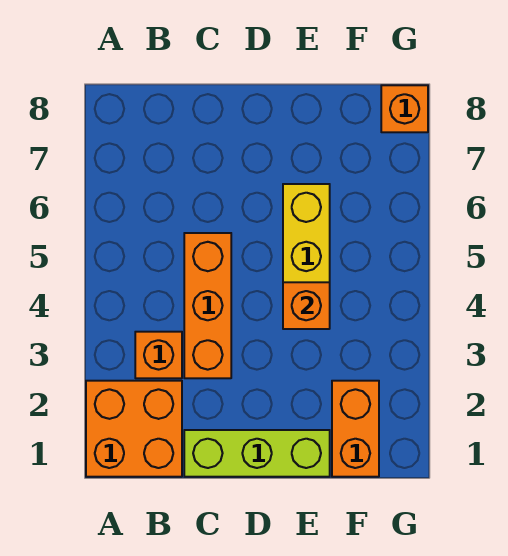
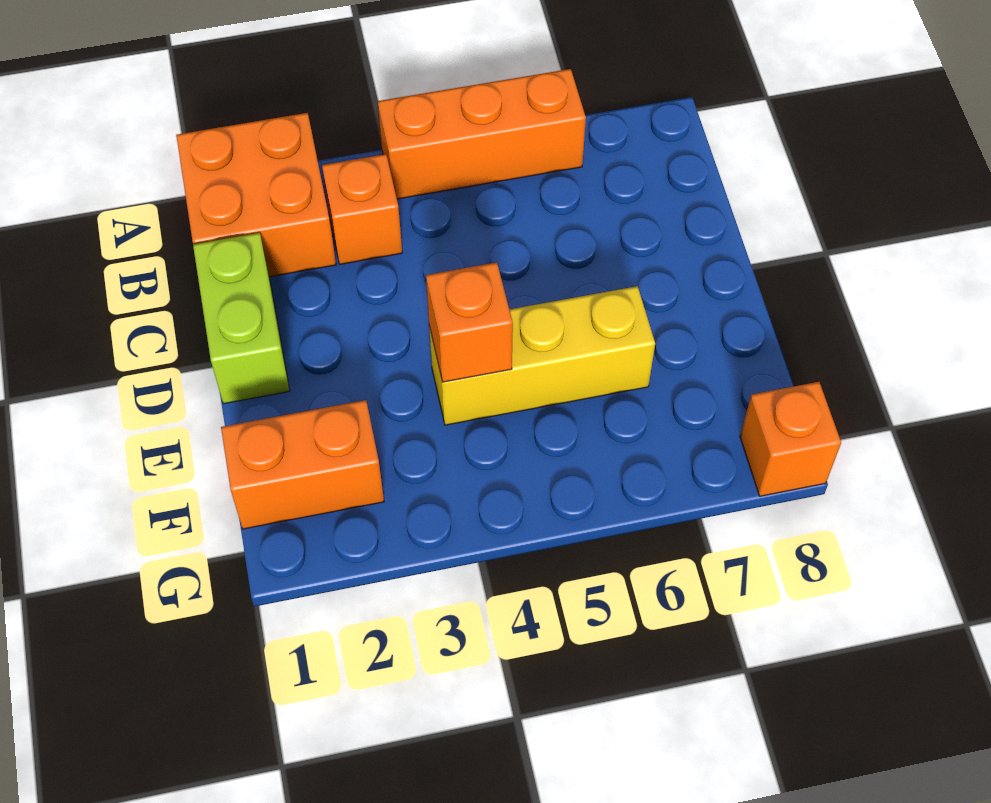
lime brick C1:E1 level 1 -> lime brick C1:D1 level 1
orange brick C3:C5 level 1 -> orange brick A4:A6 level 1

